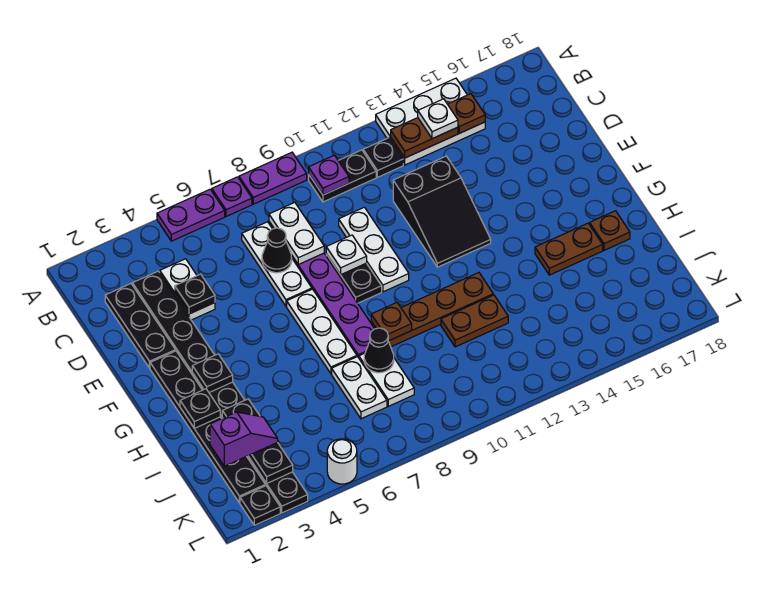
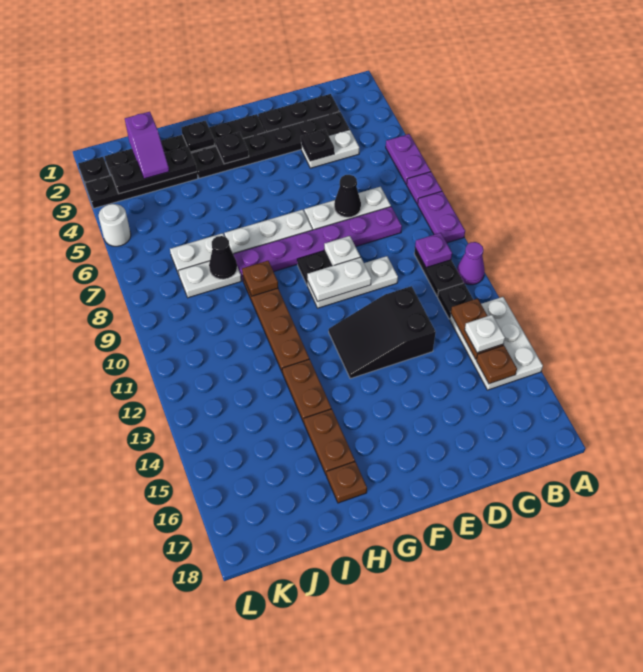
none -> purple cone A11 level 1
white plate C8:D8 level 2 -> white plate E10:F10 level 2
brown plate I11:I12 level 1 -> brown plate H13:H14 level 1

